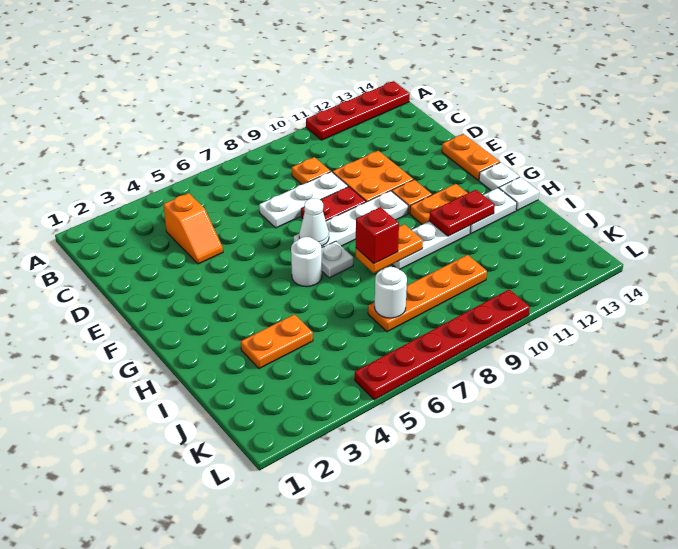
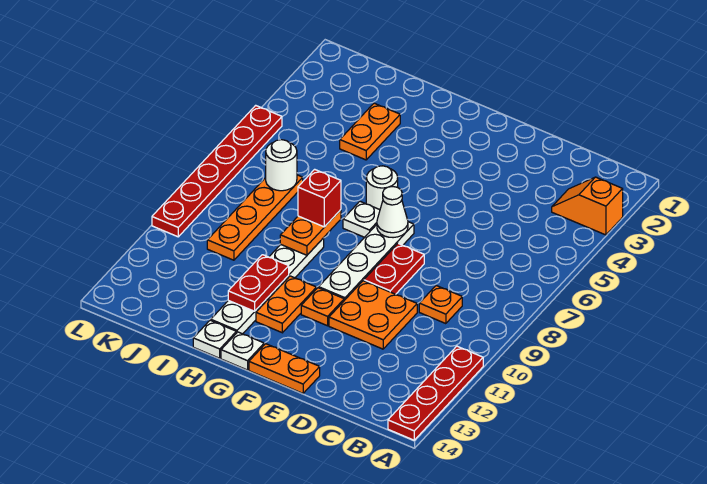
orange slope C4:D4 level 1 top C -> orange slope A3:B3 level 1 top A
white plate D7:D9 level 1 -> none

